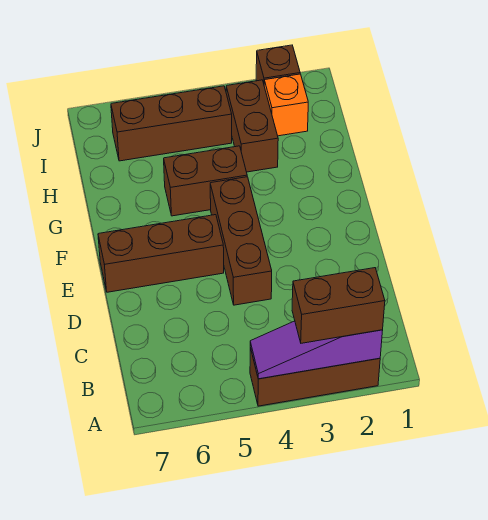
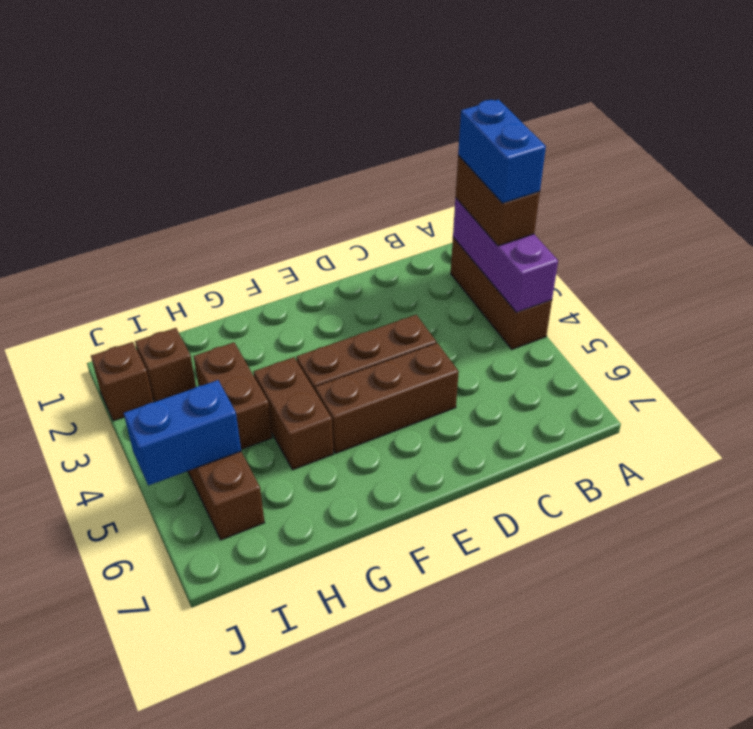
purple slope A2:A4 level 2 top 2 -> purple brick A2:A4 level 2
none -> blue brick A2:A3 level 4
brown brick E5:E7 level 1 -> brown brick D5:F5 level 1
brown brick H3:I3 level 1 -> brown brick H3:H4 level 1
orange brick I2 level 1 -> brown brick I2 level 1
none -> blue brick I5:J5 level 2

